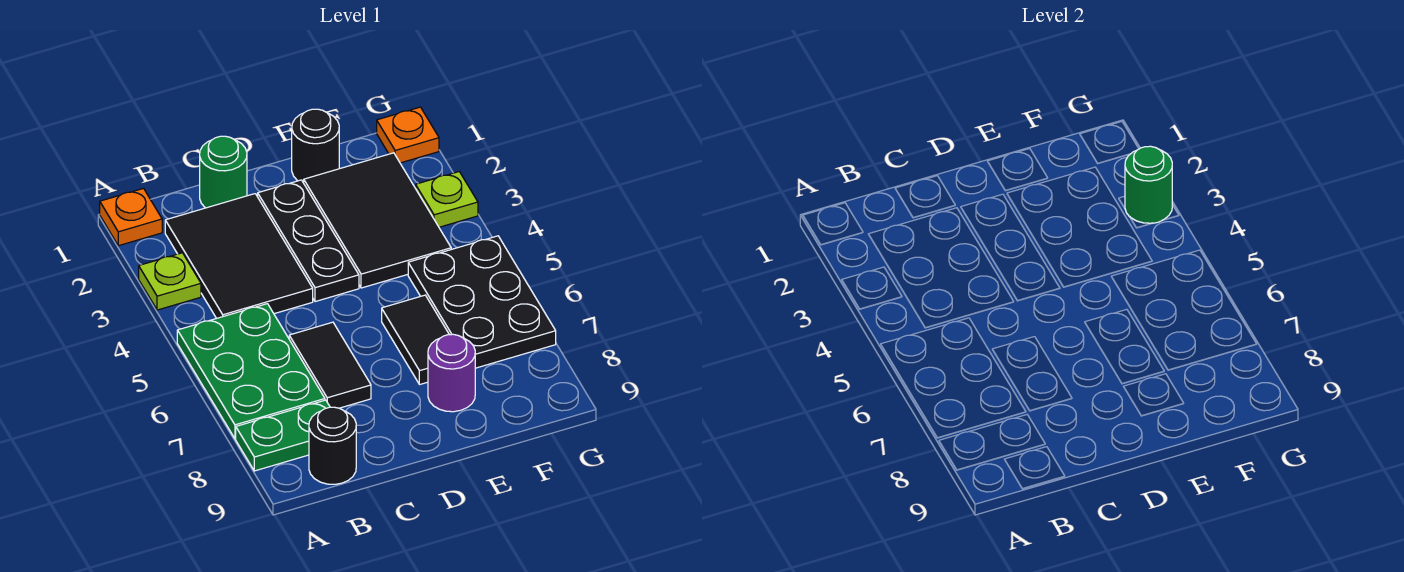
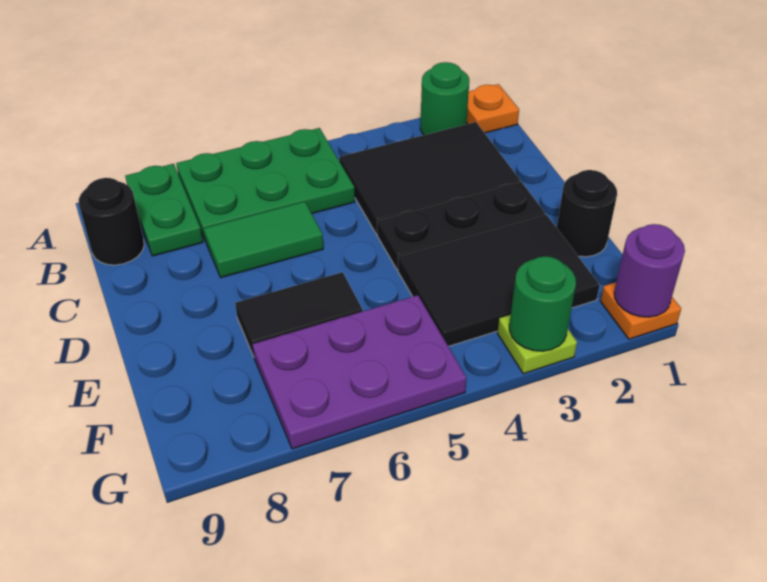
lime plate A3 level 1 -> none
green round brick C1 level 1 -> green round brick A2 level 1
black tile C6:C7 level 1 -> green tile C6:C7 level 1
purple round brick E8 level 1 -> purple round brick G1 level 2
black plate F5:G7 level 1 -> purple plate F5:G7 level 1

